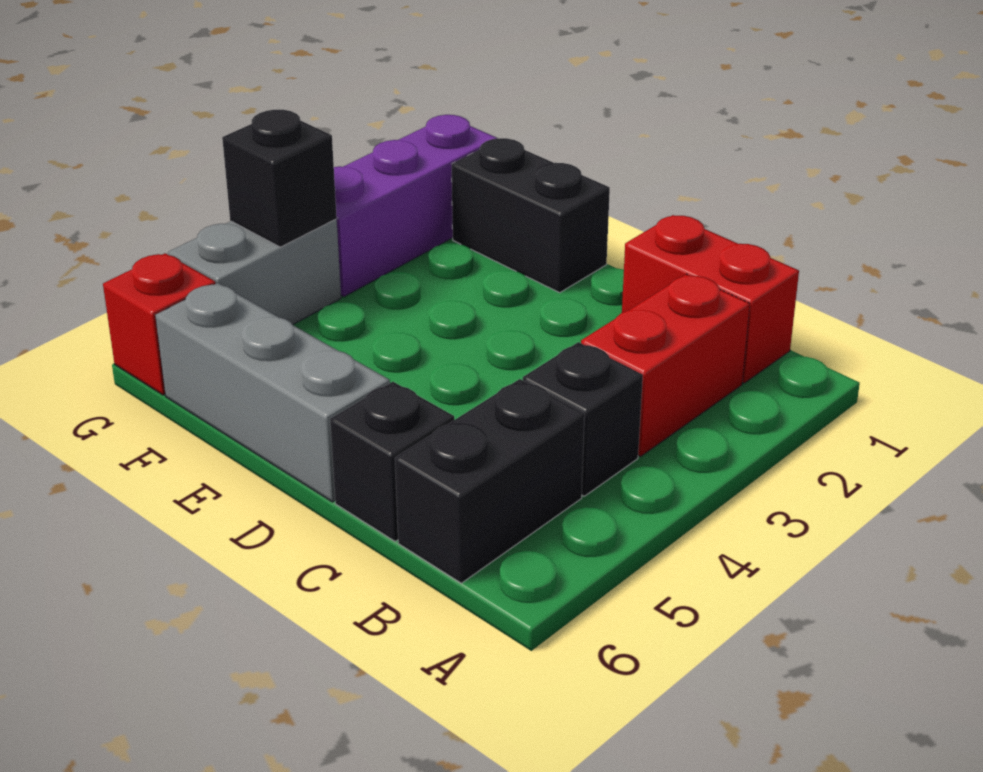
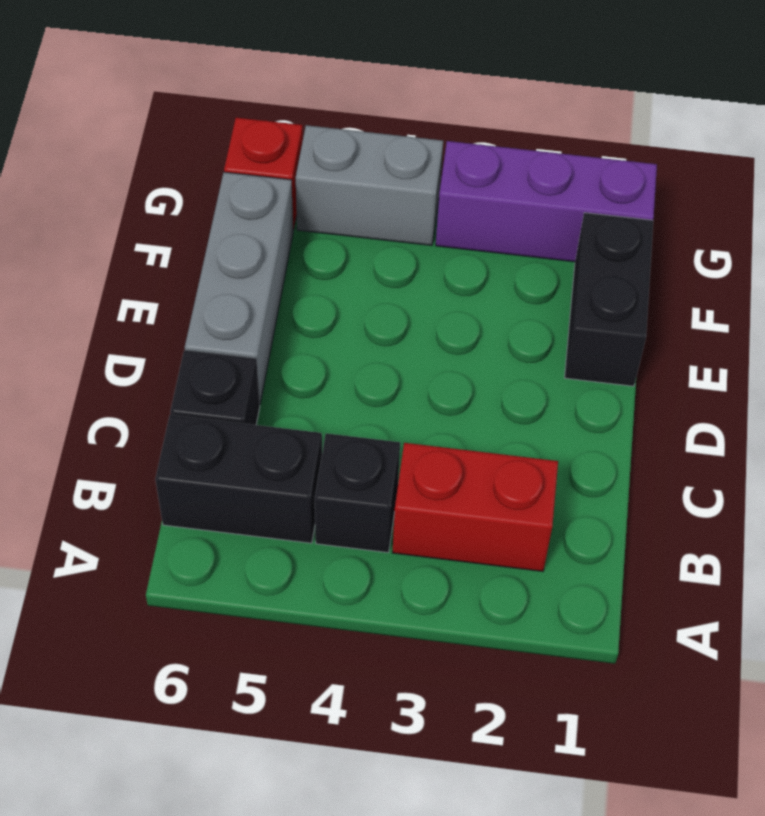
red brick B1:C1 level 1 -> none
black brick G4 level 2 -> none

